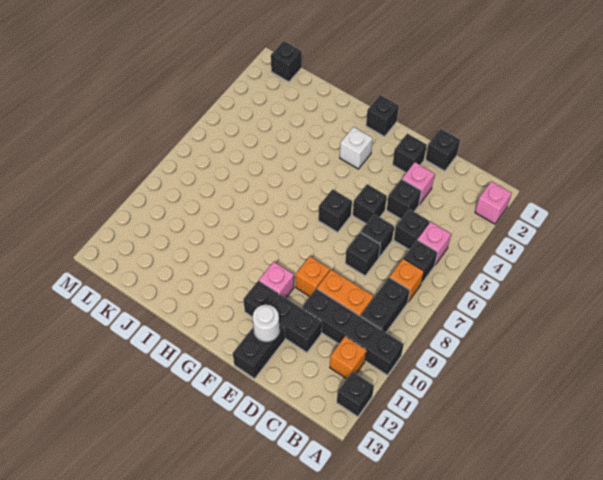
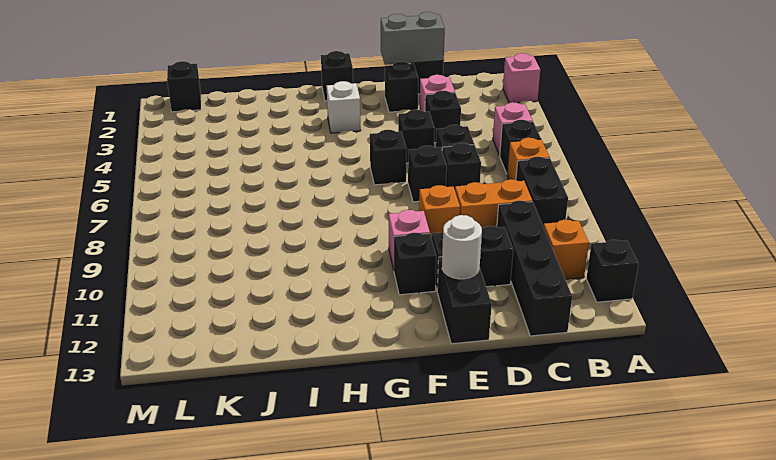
black brick A10:D10 level 1 -> black brick C10:C13 level 1
black brick C5 level 1 -> black brick E7 level 1
none -> grey brick D1:E1 level 2

